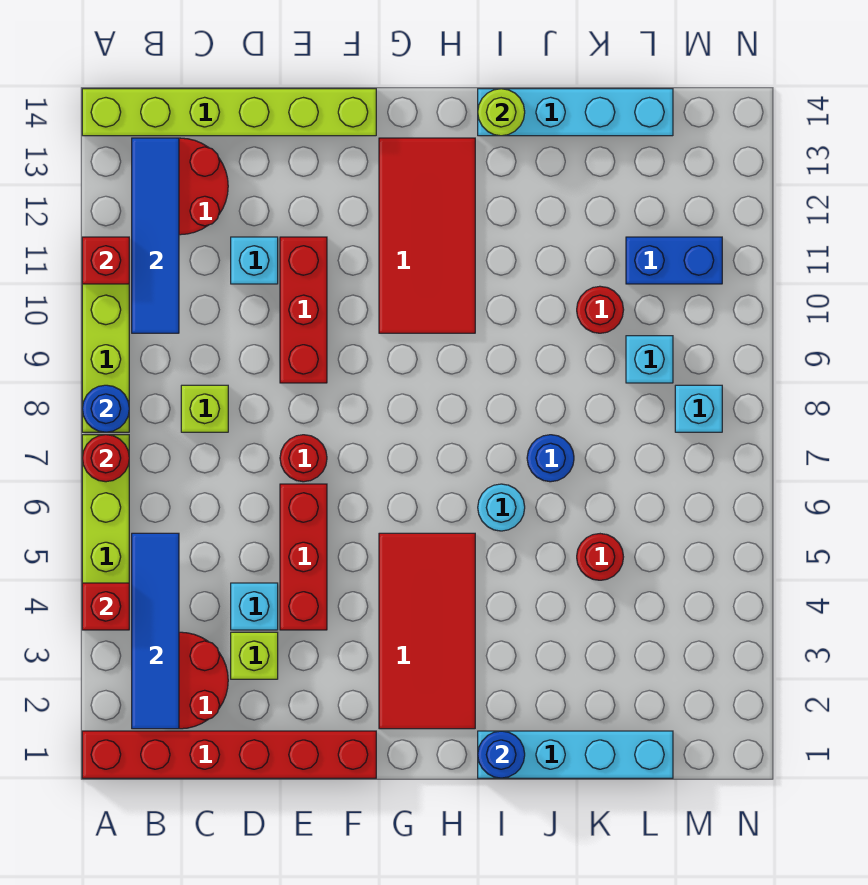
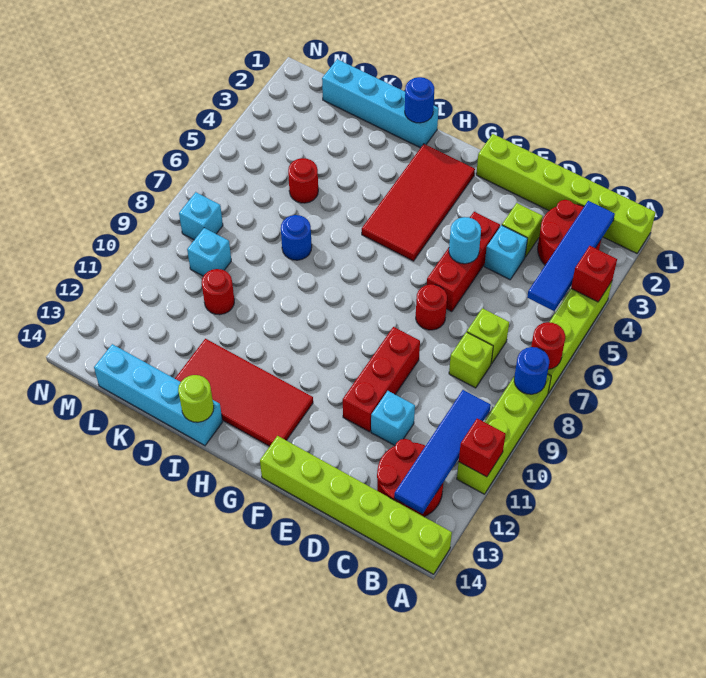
red brick A1:F1 level 1 -> lime brick A1:F1 level 1
none -> lime brick C7 level 1
red tile G10:H13 level 1 -> red tile G12:J13 level 1
cyan round brick I6 level 1 -> cyan round brick E5 level 2
blue brick L11:M11 level 1 -> none

